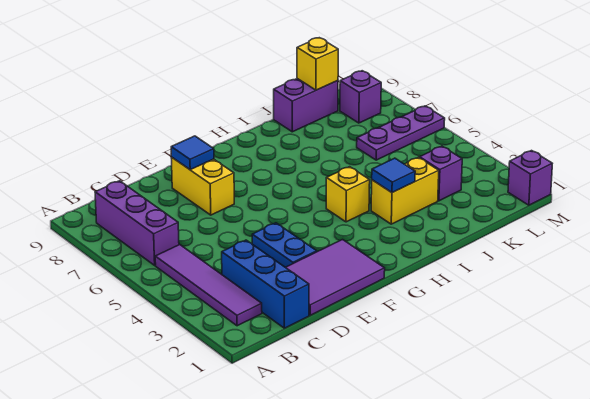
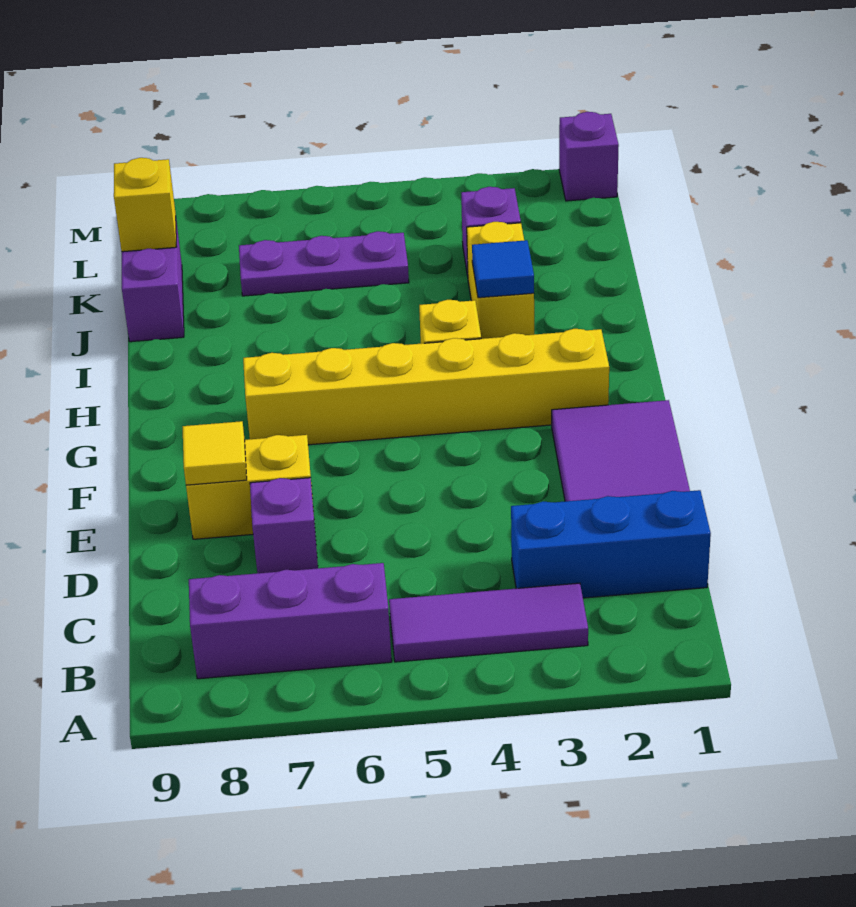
purple tile B2:B5 level 1 -> purple tile B3:B5 level 1
blue plate E3:E4 level 1 -> none
blue tile E8 level 2 -> yellow tile E8 level 2
none -> yellow brick G2:G7 level 1
purple plate K6:M6 level 1 -> purple plate K5:K7 level 1
purple brick L8 level 1 -> purple brick D7 level 1

